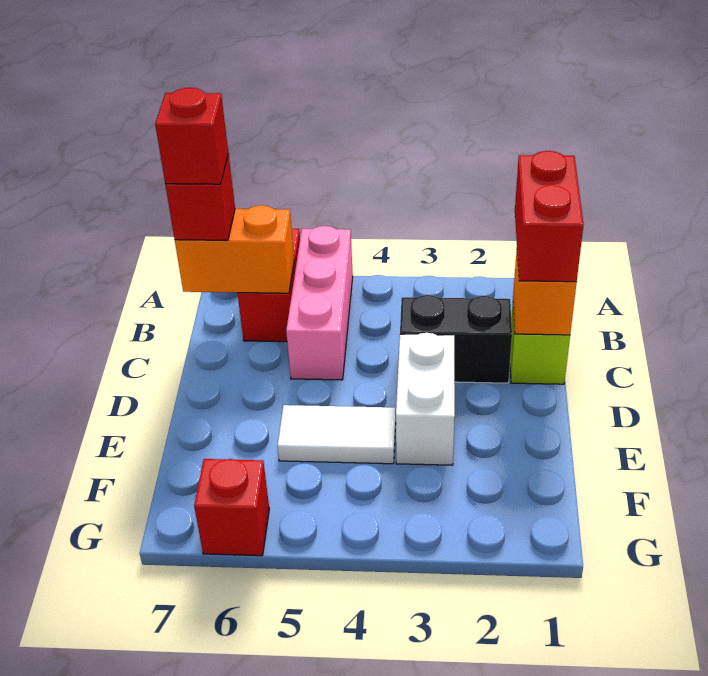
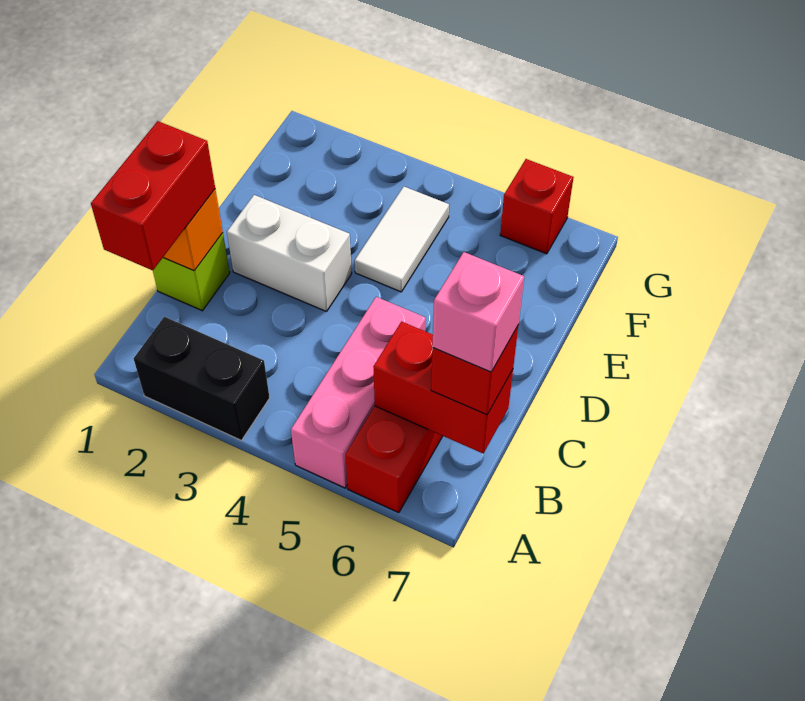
orange brick B6:B7 level 2 -> red brick B6:B7 level 2
red brick B7 level 4 -> pink brick B7 level 4
black brick C2:C3 level 1 -> black brick A2:A3 level 1
white brick D3:E3 level 1 -> white brick D2:D3 level 1
white tile E4:E5 level 1 -> white tile E4:F4 level 1

